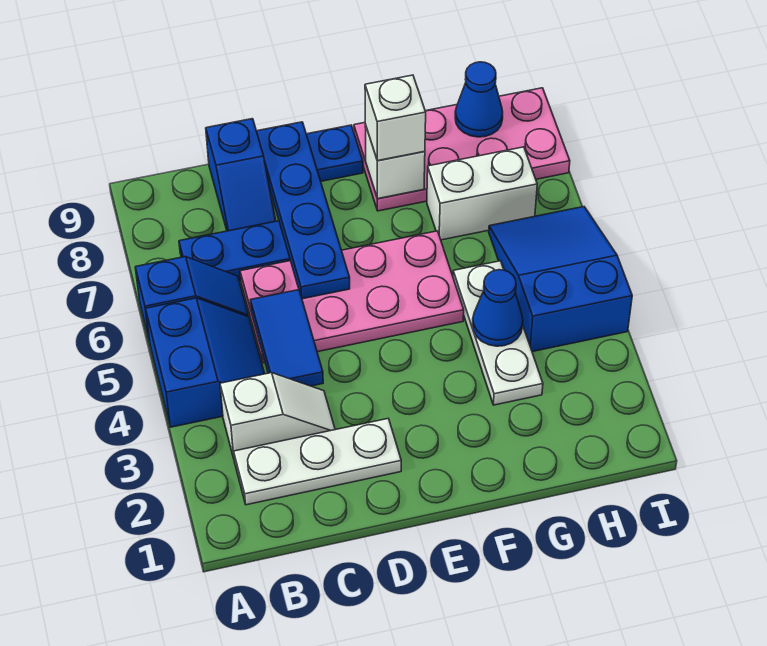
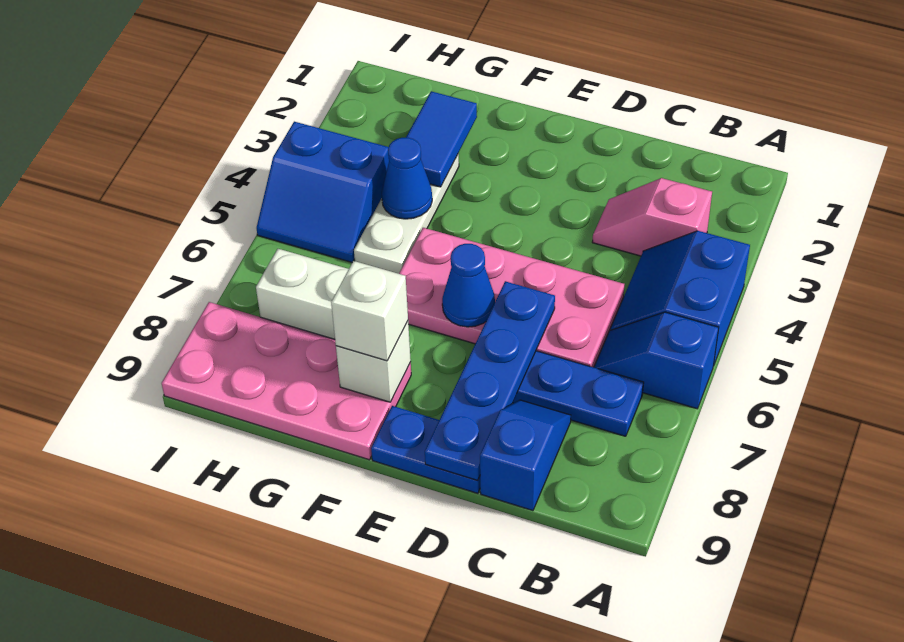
white plate B2:D2 level 1 -> none
white slope B3:C3 level 1 top B -> pink slope B3:C3 level 1 top B
blue tile C4:C5 level 2 -> blue tile G2:G3 level 2
blue slope H4:I6 level 1 top 4 -> blue slope H4:I5 level 1 top 4
blue cone H9 level 2 -> blue cone E6 level 2

